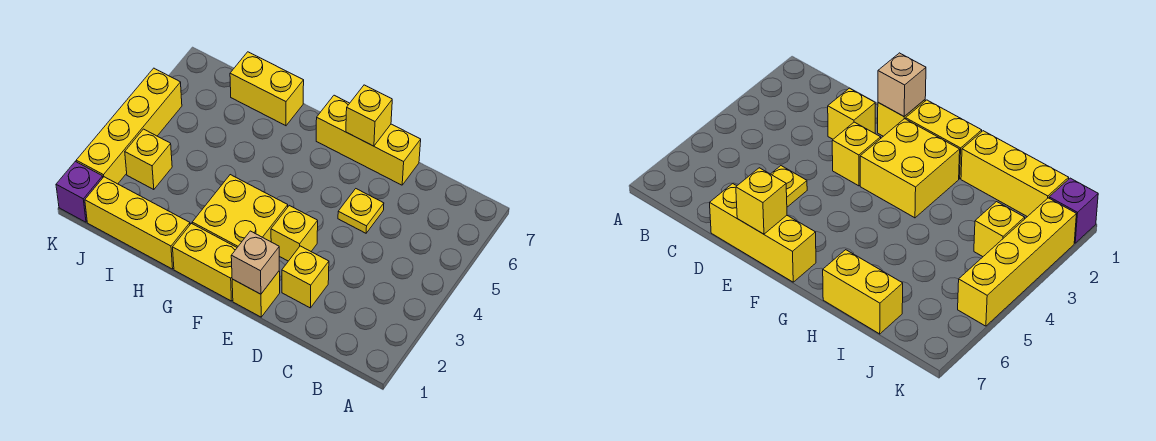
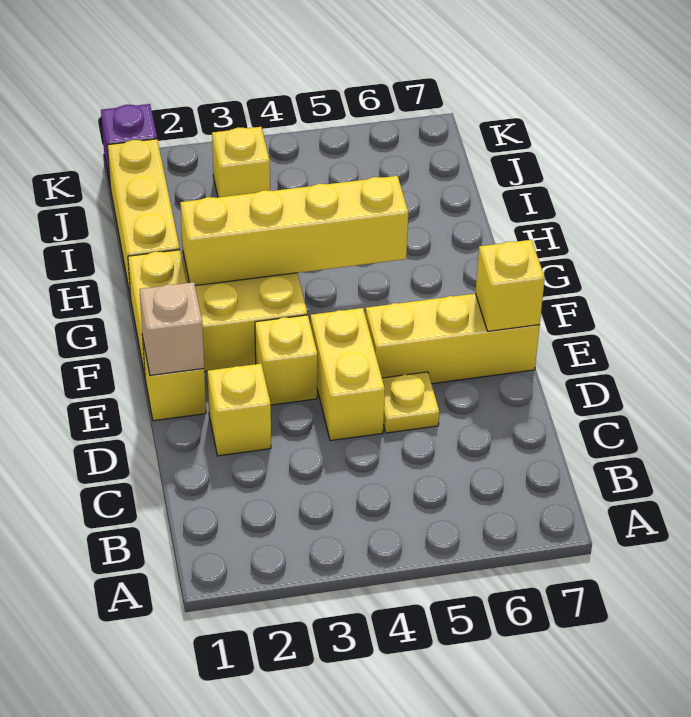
yellow brick D7:F7 level 1 -> yellow brick E5:E7 level 1
yellow brick H7:I7 level 1 -> yellow brick D4:E4 level 1
yellow brick K2:K5 level 1 -> yellow brick G2:G5 level 2

